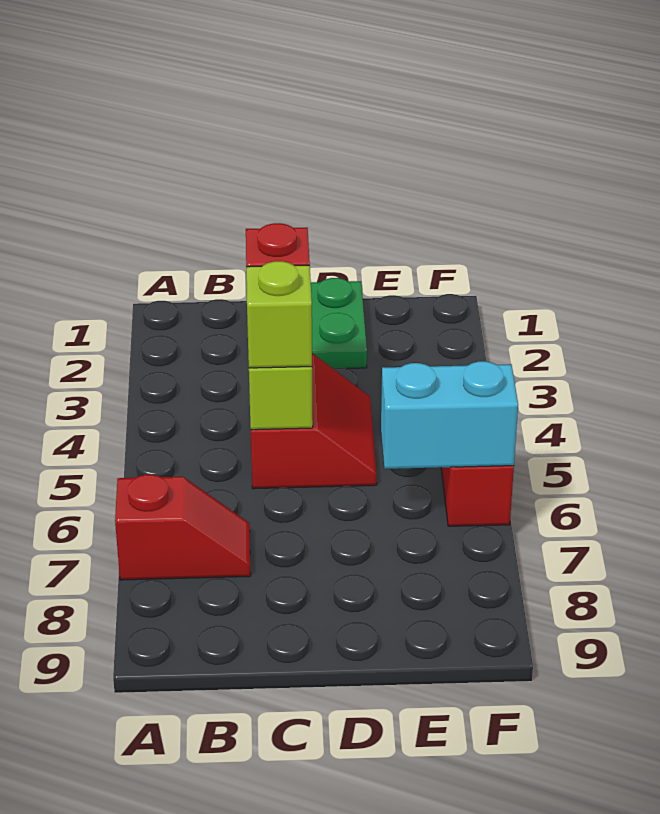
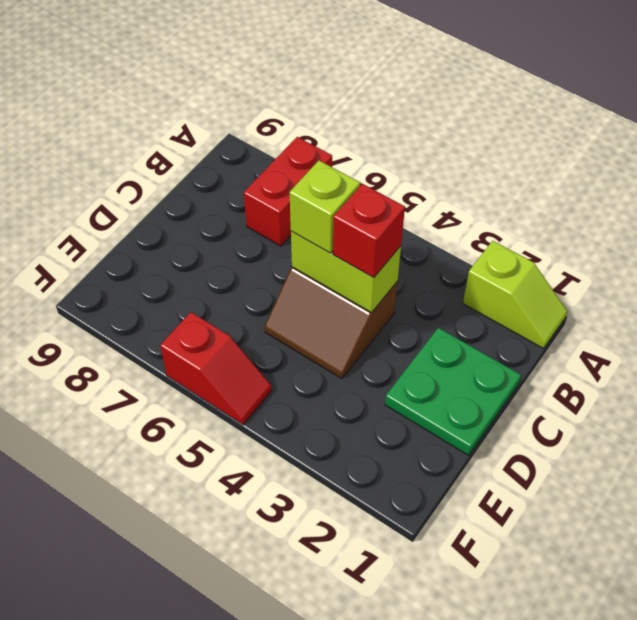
none -> lime slope A1:A2 level 1 top 2
red slope A7:B7 level 1 top A -> red brick A7:B7 level 1
red slope C4:D5 level 1 top C -> brown slope C4:D5 level 1 top C
cyan brick E6:F6 level 2 -> none

